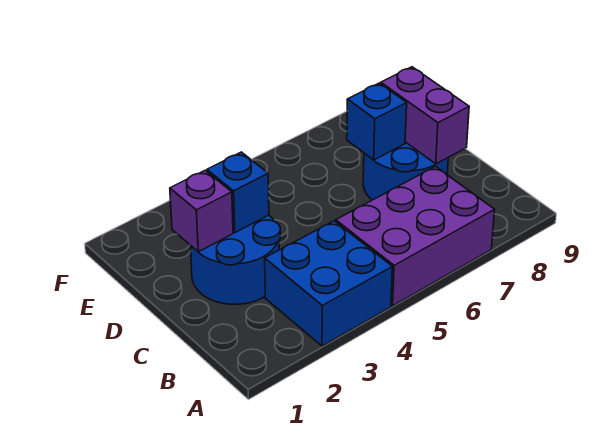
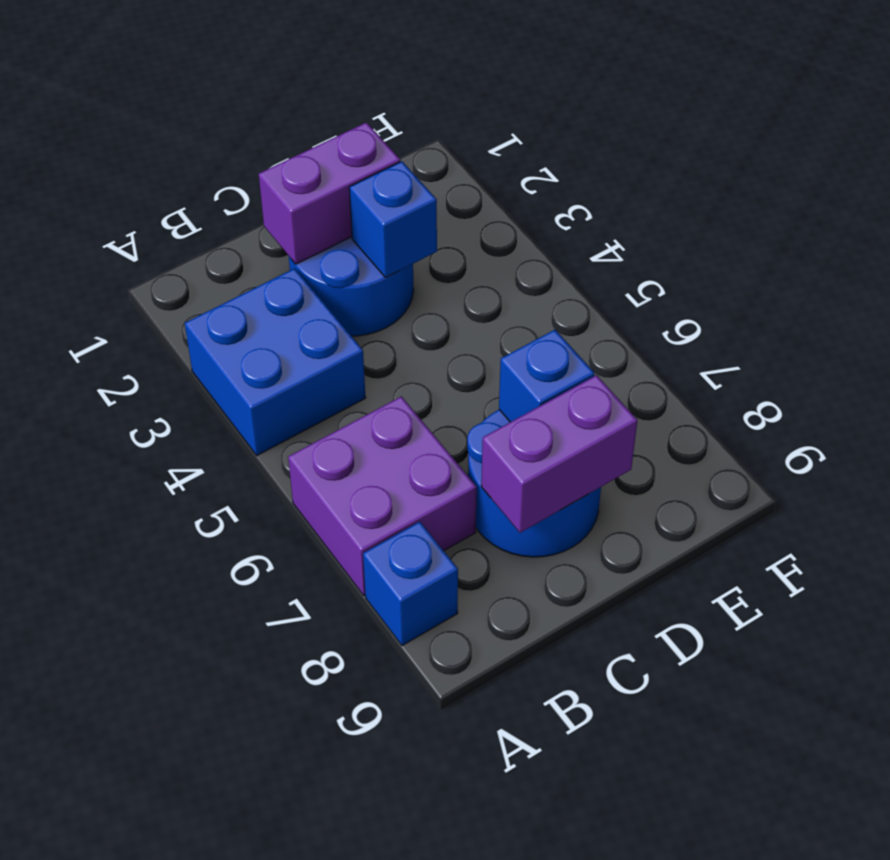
purple brick A5:B7 level 1 -> purple brick A6:B7 level 1
none -> blue brick A8 level 1
purple brick D2 level 2 -> purple brick C2:D2 level 2

